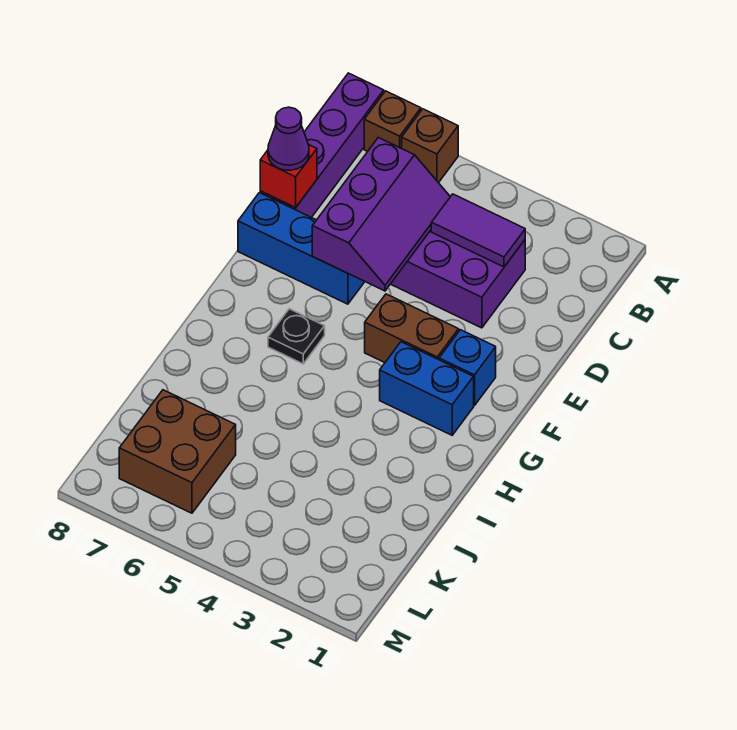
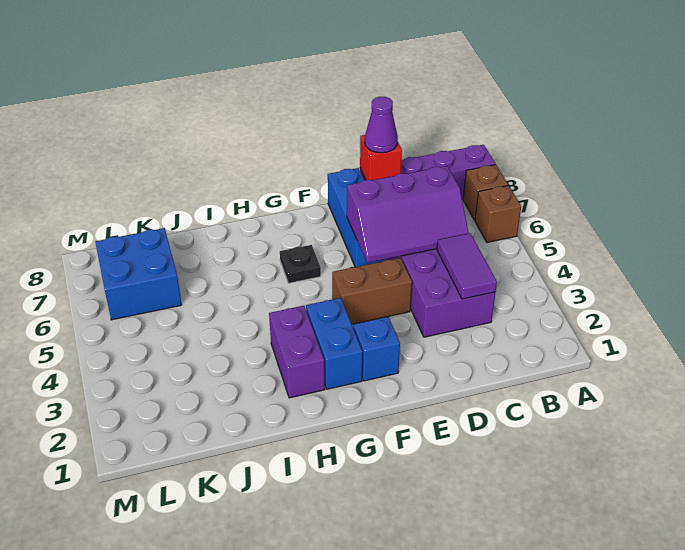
brown brick F3:F4 level 1 -> brown brick E4:F4 level 1
none -> purple brick H2:H3 level 1
brown brick K6:L7 level 1 -> blue brick K6:L7 level 1

